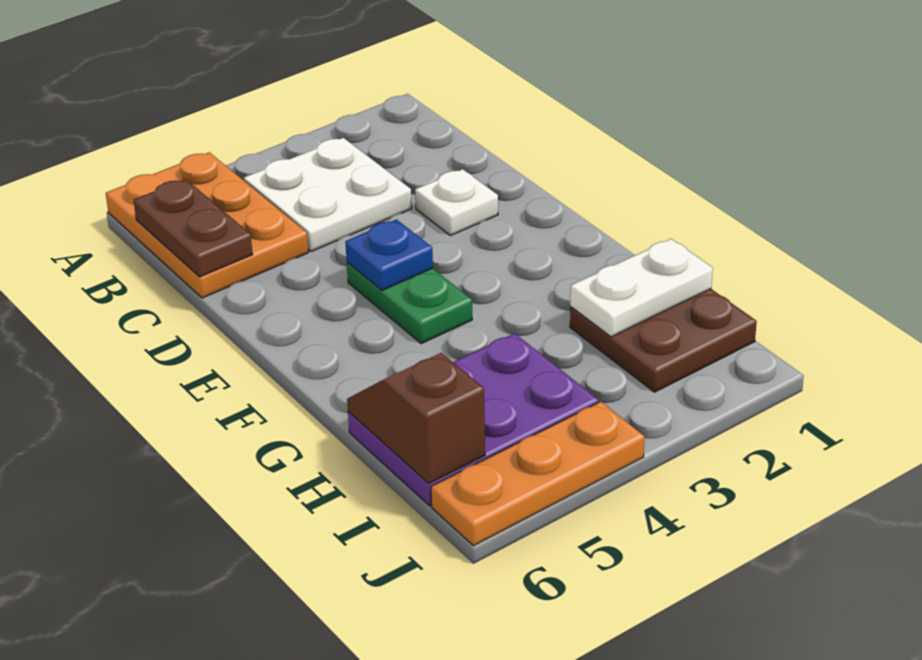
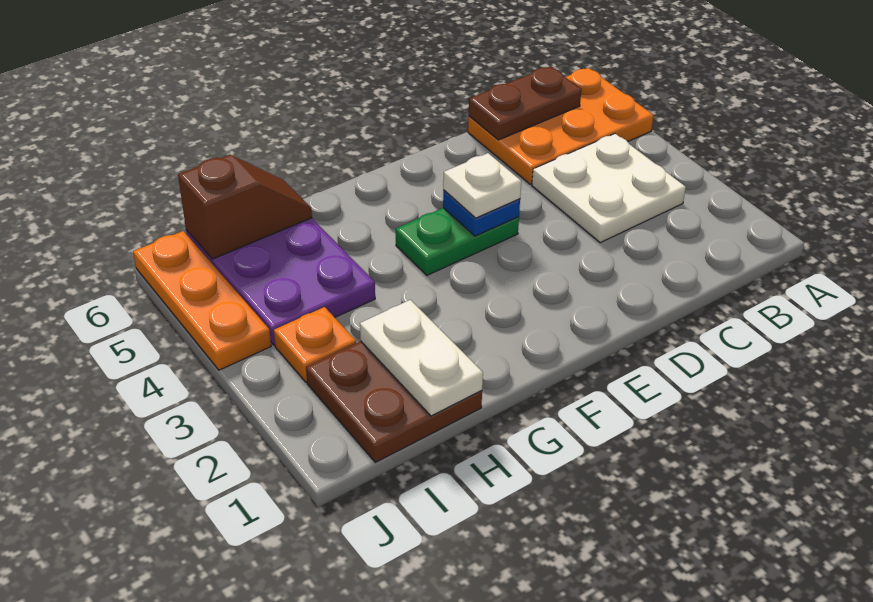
white plate D2 level 1 -> white plate E4 level 3
none -> orange plate I3 level 1

